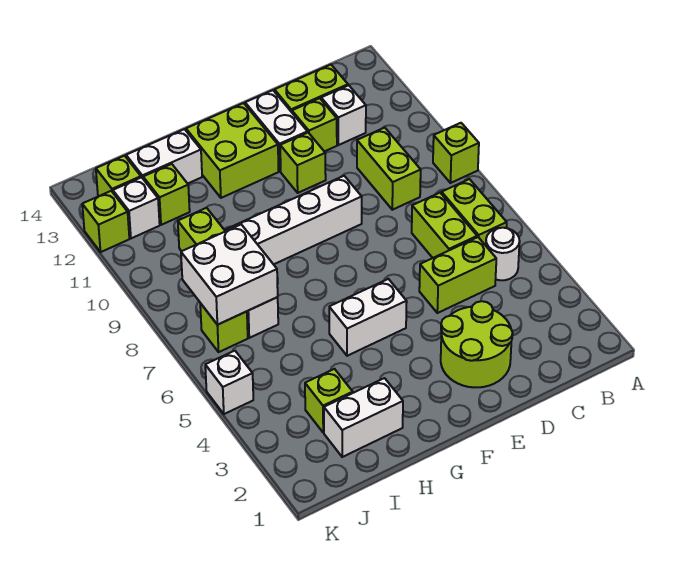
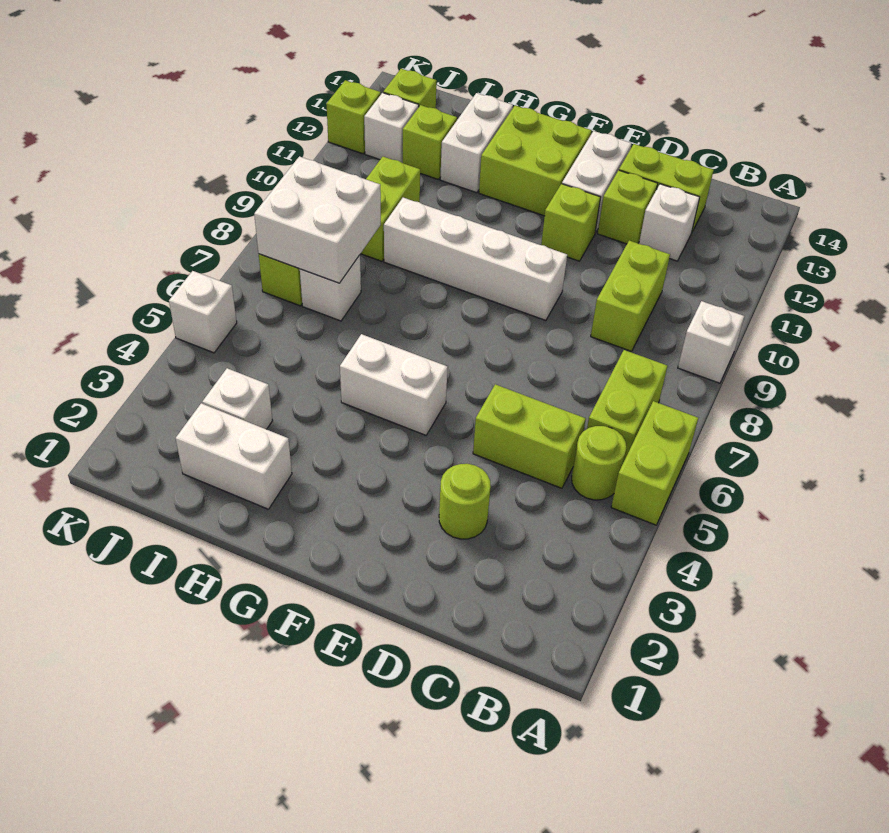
lime brick A9 level 1 -> white brick A9 level 1
white round brick B5 level 1 -> lime round brick B5 level 1
lime brick C6:C7 level 1 -> lime brick A5:A6 level 1
lime round brick D2:E3 level 1 -> lime round brick D3 level 1
white brick H13:I13 level 1 -> white brick H12:H13 level 1
lime brick I3 level 1 -> white brick I3 level 1

